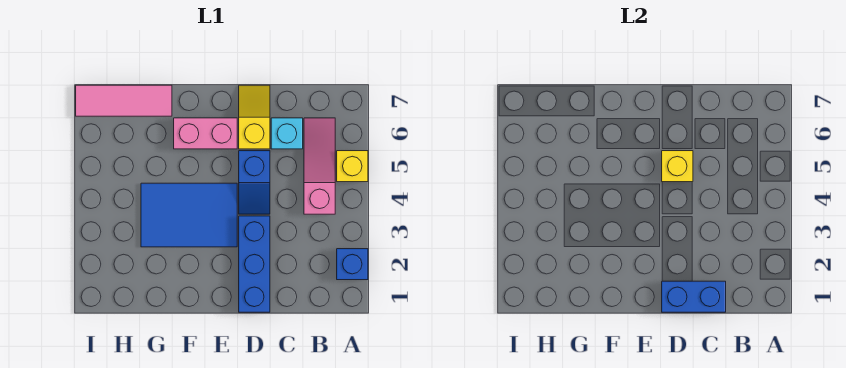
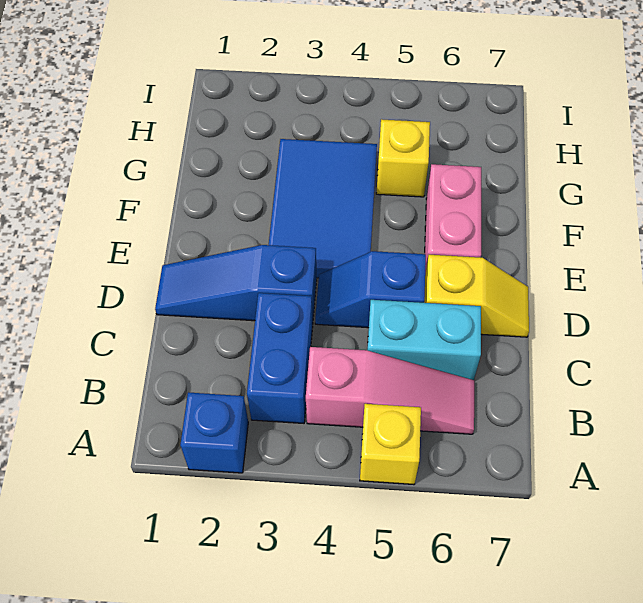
blue brick C1:D1 level 2 -> blue brick B3:C3 level 1
cyan brick C6 level 1 -> cyan brick C5:C6 level 1
blue brick D1:D3 level 1 -> blue slope D1:D3 level 1 top 3
yellow brick D5 level 2 -> yellow brick G5 level 1
pink tile G7:I7 level 1 -> none

